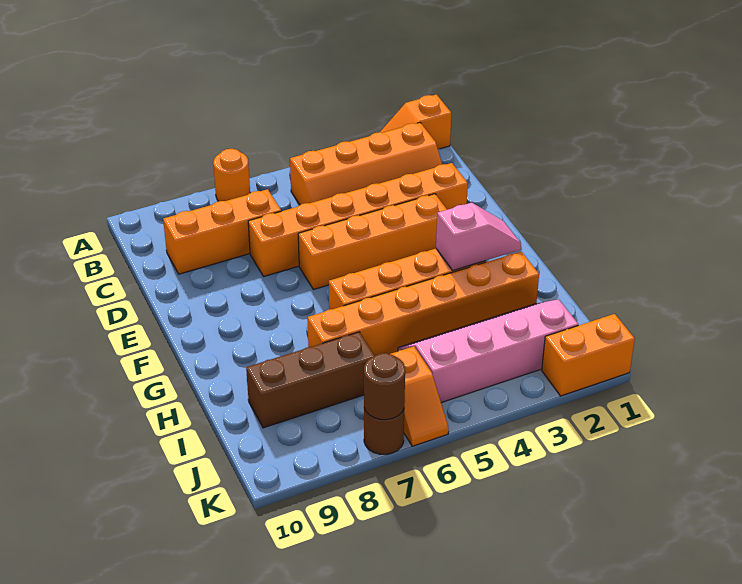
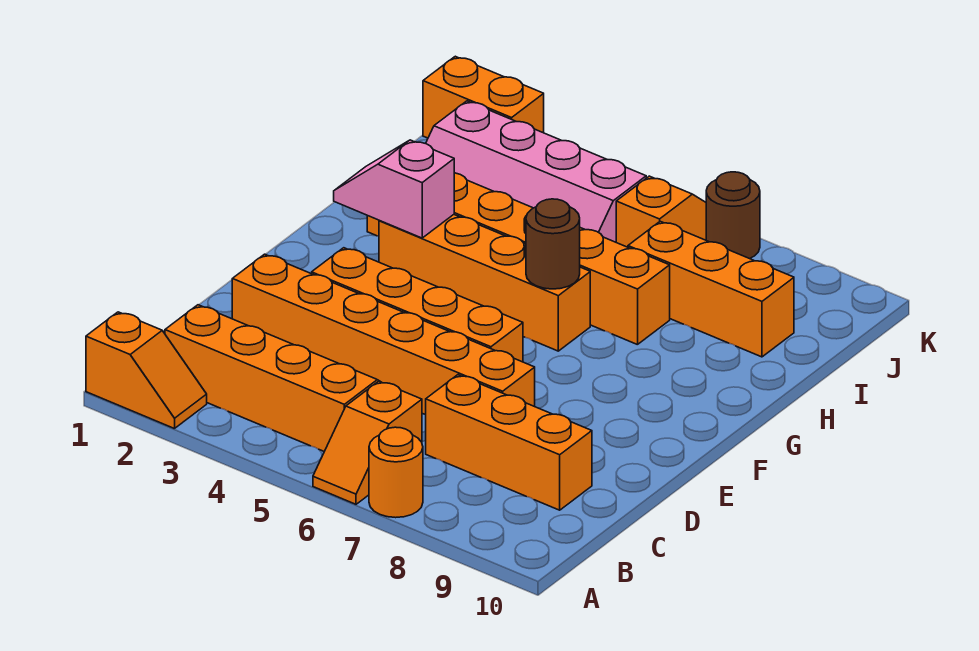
none -> orange slope A6:B6 level 1 top B
brown brick I7:I9 level 1 -> orange brick I7:I9 level 1
brown round brick K7 level 2 -> brown round brick G6 level 2

